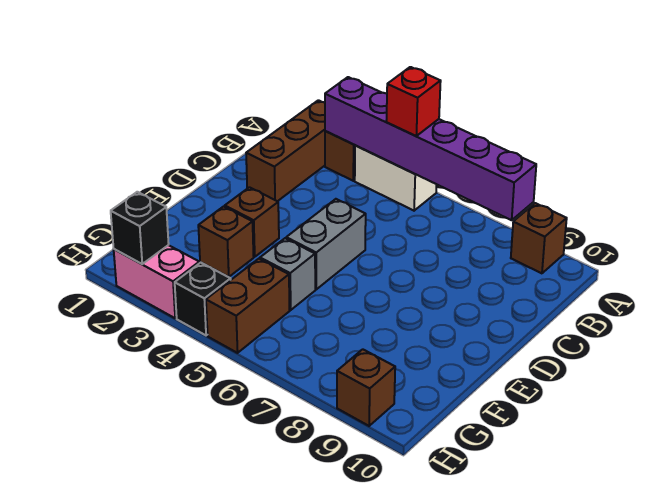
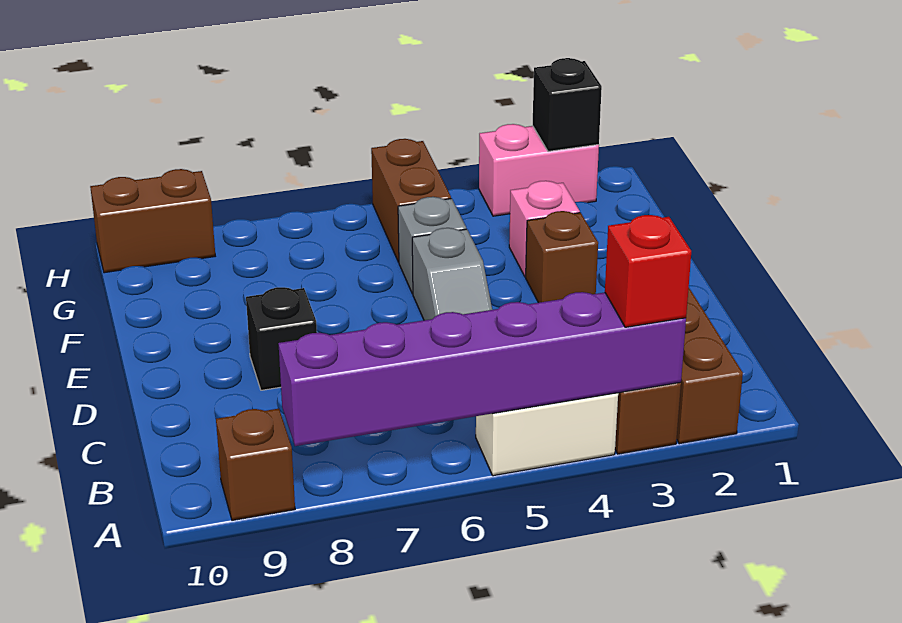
red brick A5 level 3 -> red brick A3 level 3
grey brick D5:E5 level 1 -> grey slope D5:E5 level 1 top E
brown brick F3 level 1 -> pink brick F3 level 1
black brick H4 level 1 -> black brick D8 level 1
brown brick H9 level 1 -> brown brick H9:H10 level 1

